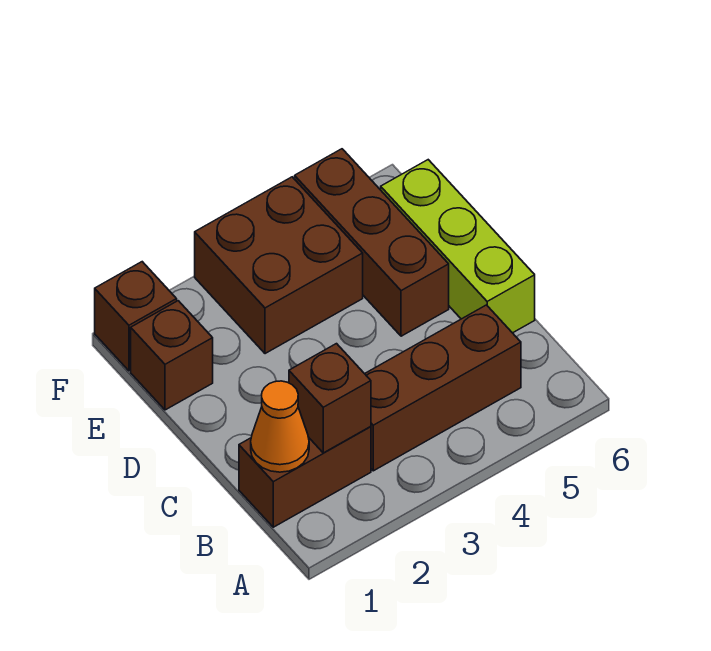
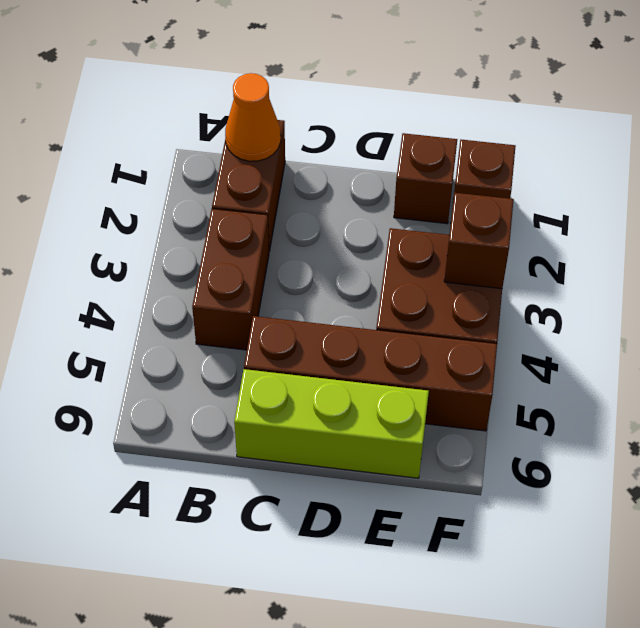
brown brick B2 level 2 -> brown brick F3 level 2
brown brick B3:B5 level 1 -> brown brick B3:B4 level 1
brown brick D5:F5 level 1 -> brown brick C5:F5 level 1

